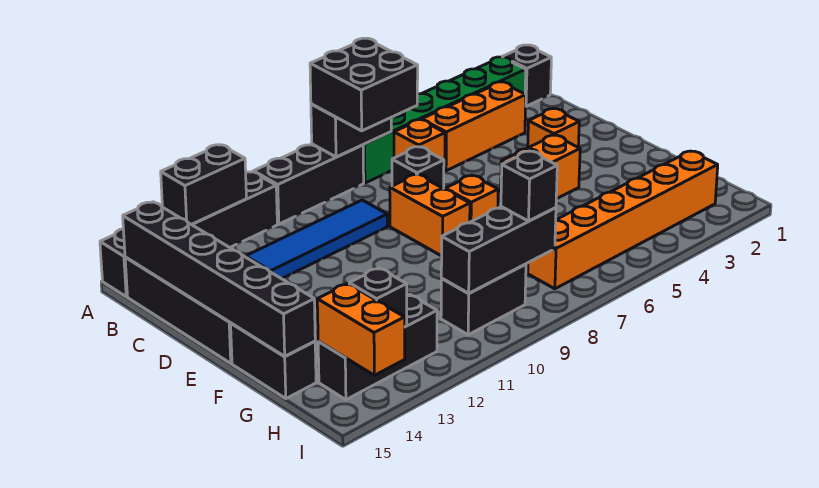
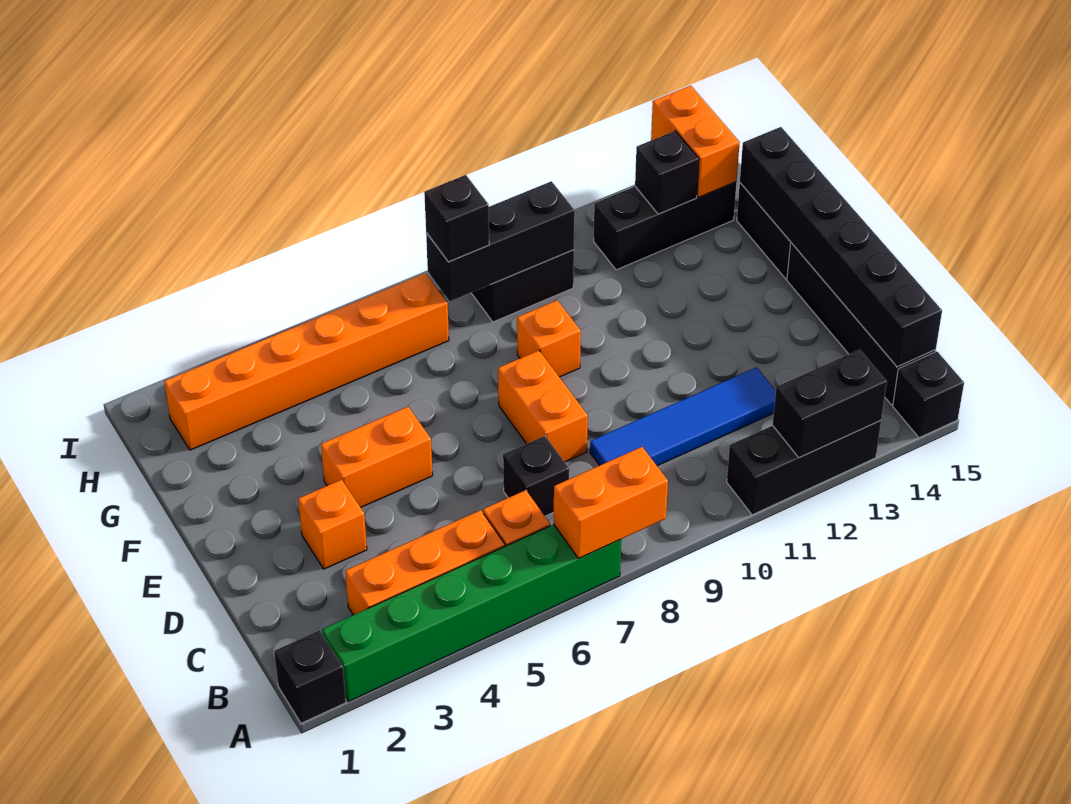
black brick A7:A8 level 2 -> orange brick A7:A8 level 2
black brick A7:B8 level 3 -> none
black brick A8:A10 level 1 -> none
orange brick E7 level 1 -> orange brick F9 level 1

